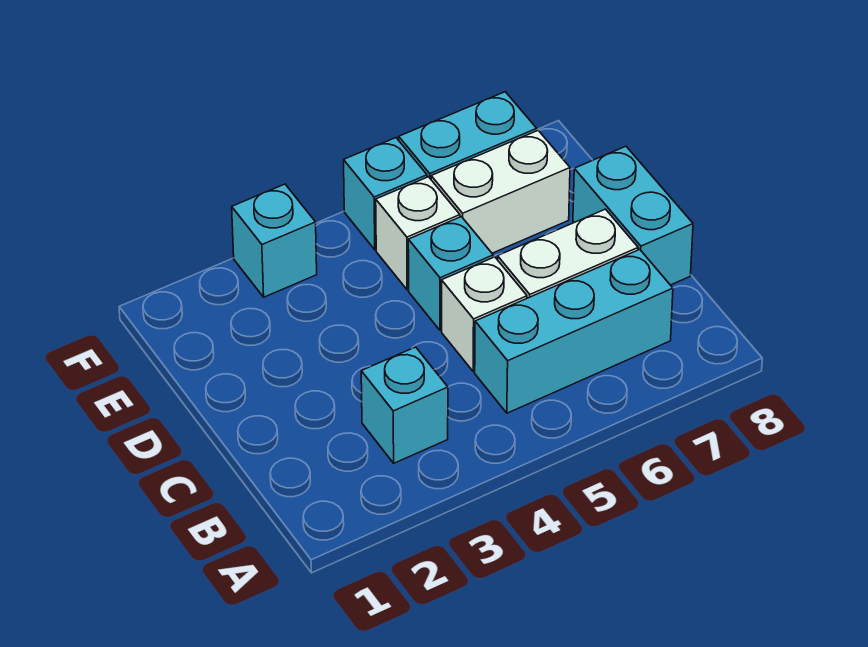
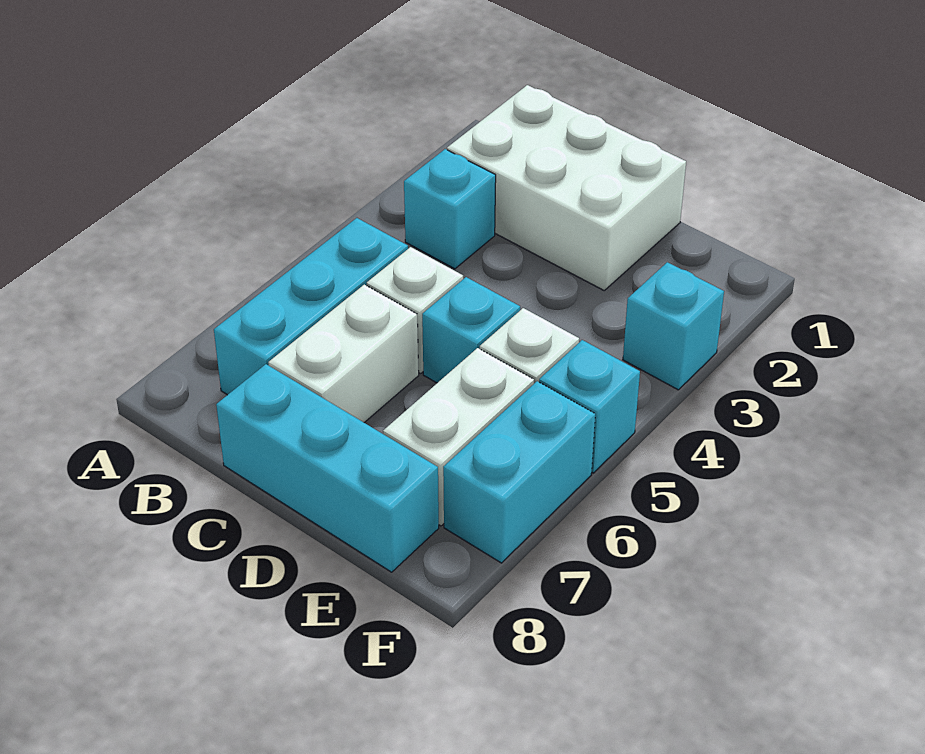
none -> white brick B1:D2 level 1
cyan brick C8:D8 level 1 -> cyan brick C8:E8 level 1

